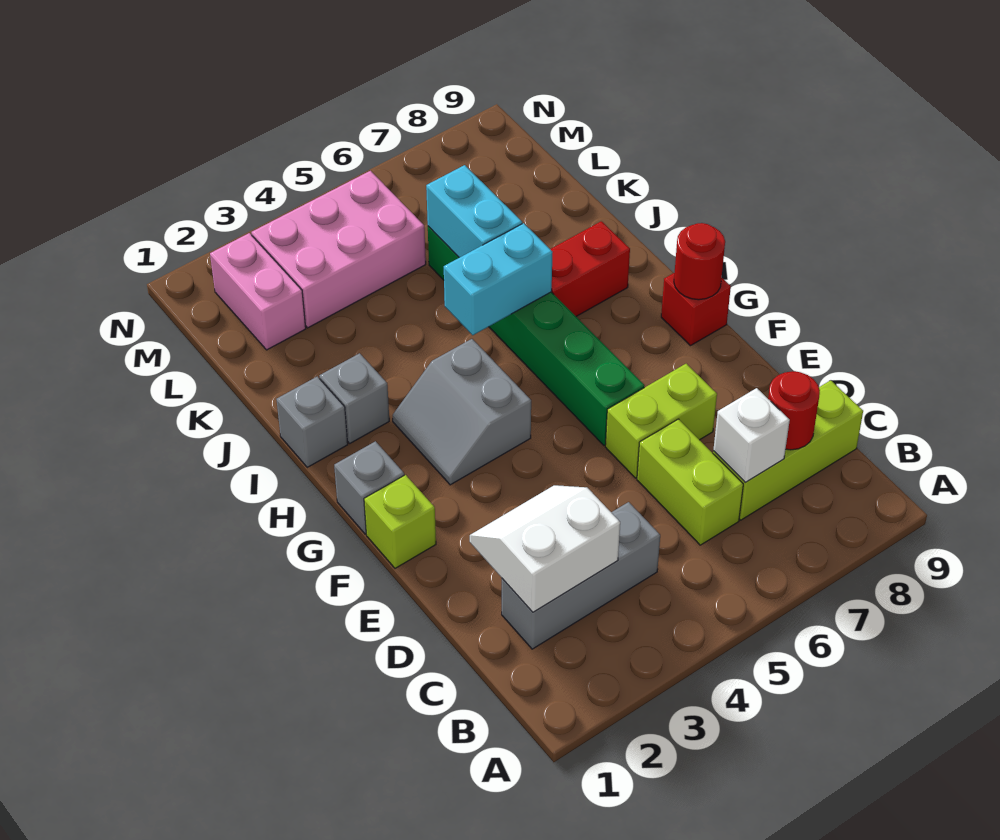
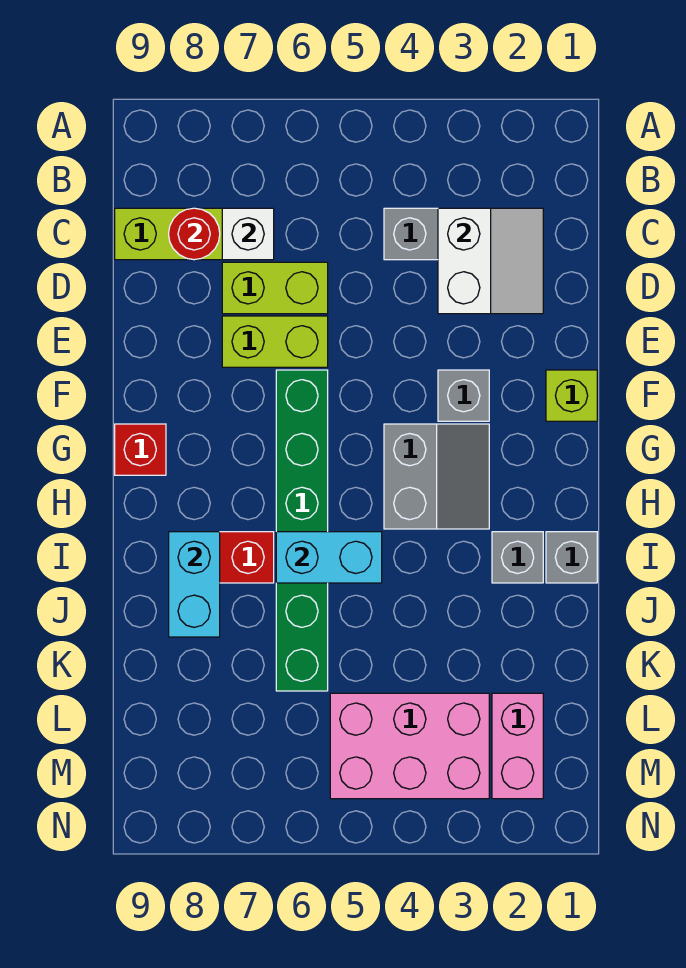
white slope C2:D3 level 2 top C -> white slope C2:D3 level 2 top 3
lime brick C6:D6 level 1 -> lime brick D6:D7 level 1
grey brick G1 level 1 -> grey brick F3 level 1
red round brick G9 level 2 -> none
cyan brick J6:K6 level 2 -> cyan brick I8:J8 level 2

